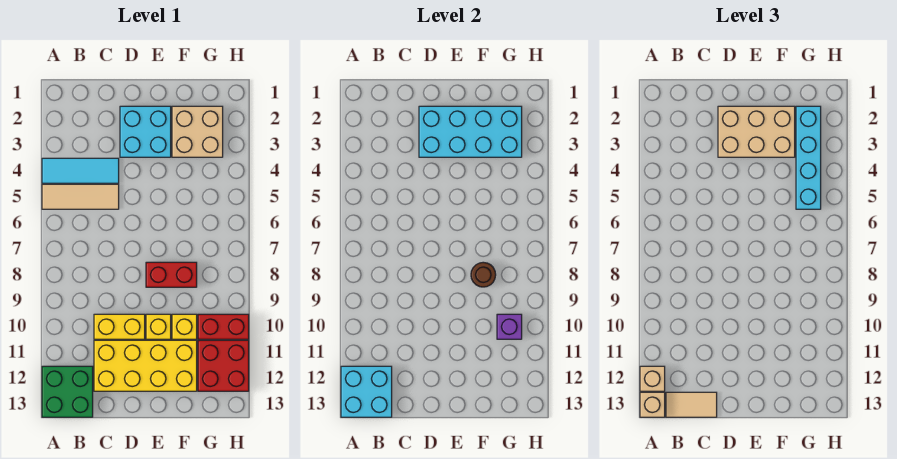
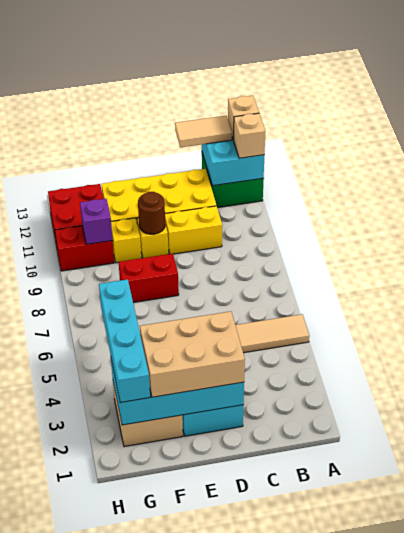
cyan tile A4:C4 level 1 -> none
brown round brick F8 level 2 -> brown round brick E10 level 2

